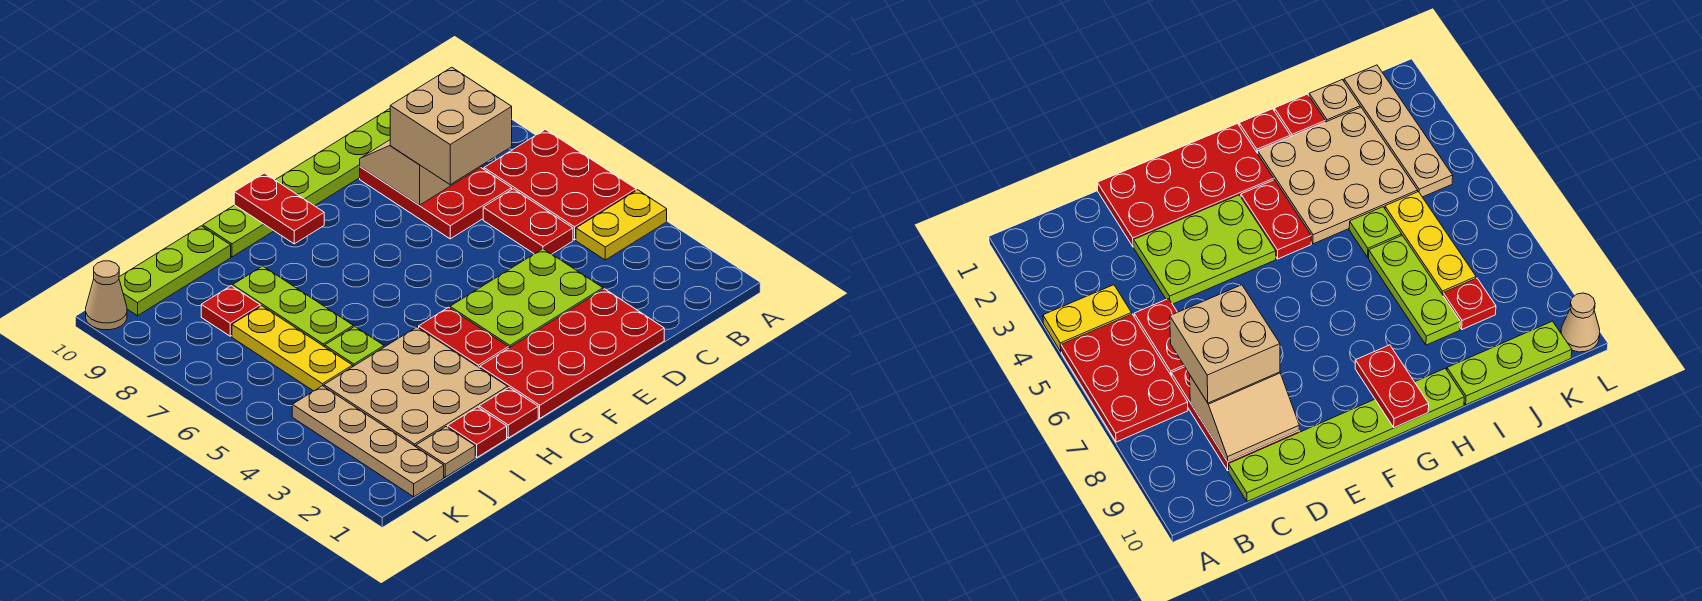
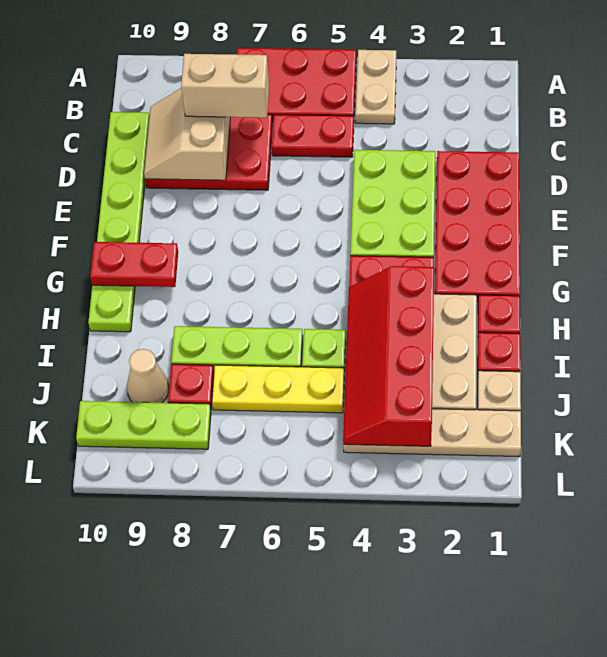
yellow plate A4:B4 level 1 -> tan plate A4:B4 level 1
tan brick C7:D8 level 3 -> tan brick C7:C8 level 3
none -> red slope H3:K4 level 2 top 3
lime plate I10:K10 level 1 -> lime plate K8:K10 level 1
tan cone L10 level 1 -> tan cone J9 level 1

